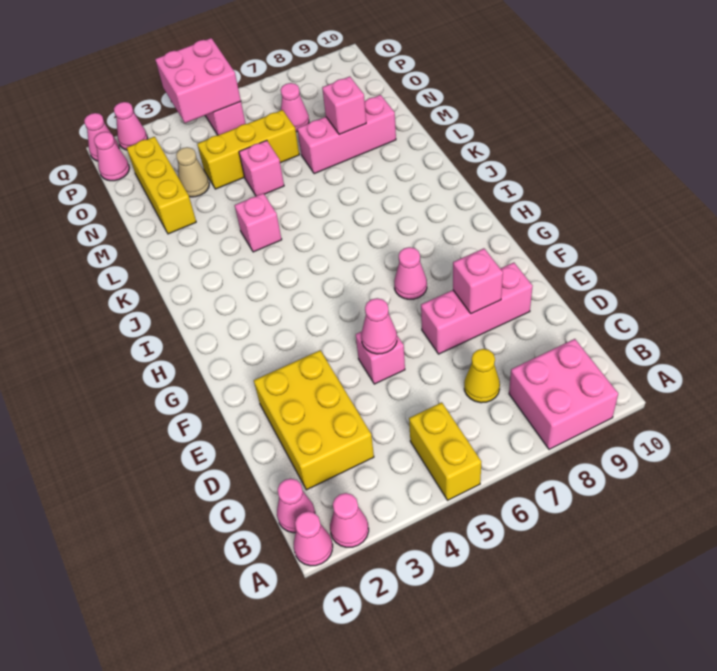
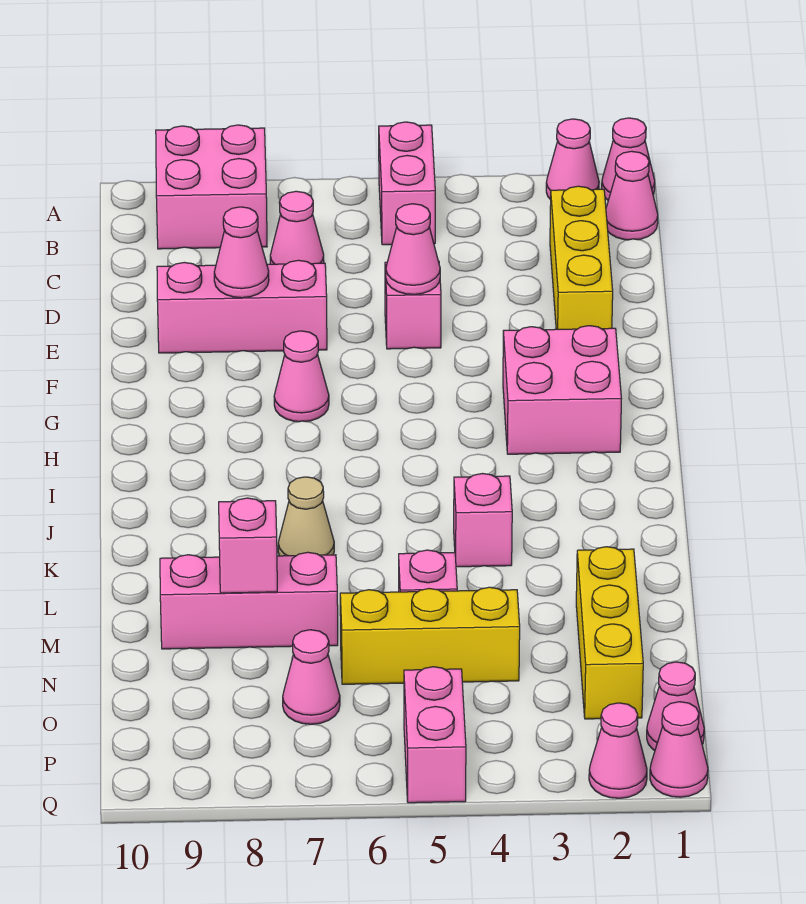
yellow brick A5:B5 level 1 -> pink brick A5:B5 level 1
yellow brick C2:E3 level 1 -> yellow brick C2:E2 level 1
yellow cone C7 level 1 -> pink cone C7 level 1
pink brick E8 level 2 -> pink cone E8 level 2
tan cone N3 level 1 -> tan cone K7 level 1
pink brick P4:Q5 level 2 -> pink brick G2:H3 level 1

